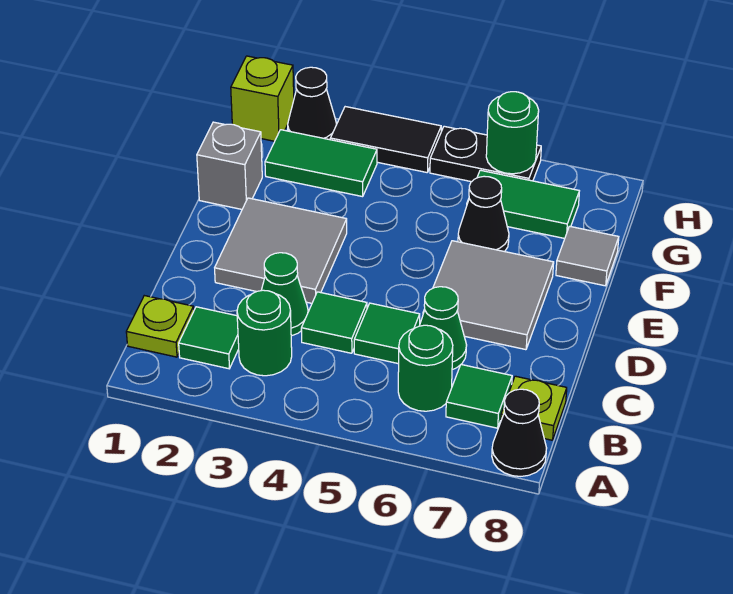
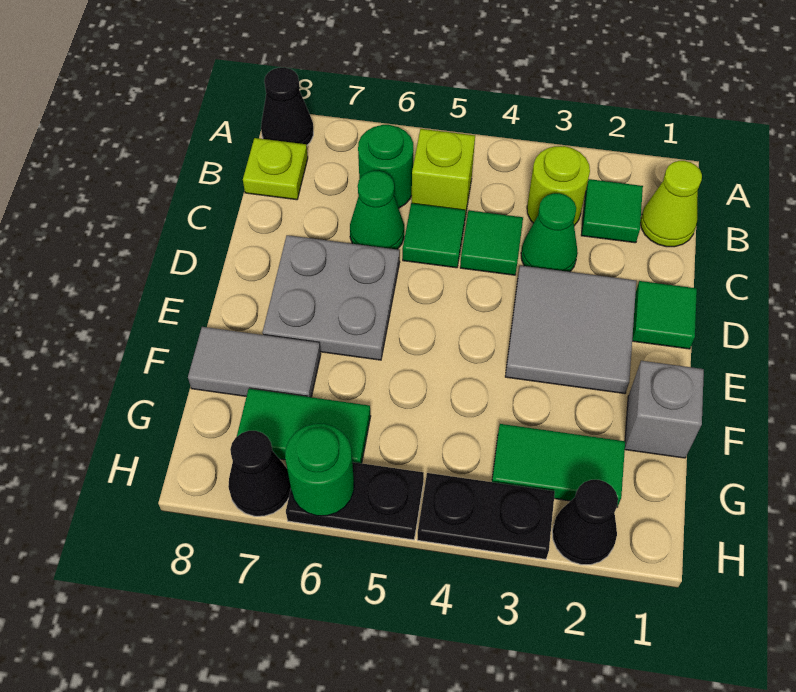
lime plate B1 level 1 -> lime cone B1 level 1
green round brick B3 level 1 -> lime round brick B3 level 1
green tile B7 level 1 -> green tile D1 level 1
grey tile D6:E7 level 1 -> grey plate D6:E7 level 1
black cone F6 level 1 -> black cone H7 level 1
grey tile F8 level 1 -> grey tile F7:F8 level 1
lime brick H1 level 1 -> lime brick B5 level 1
black tile H3:H4 level 1 -> black plate H3:H4 level 1

